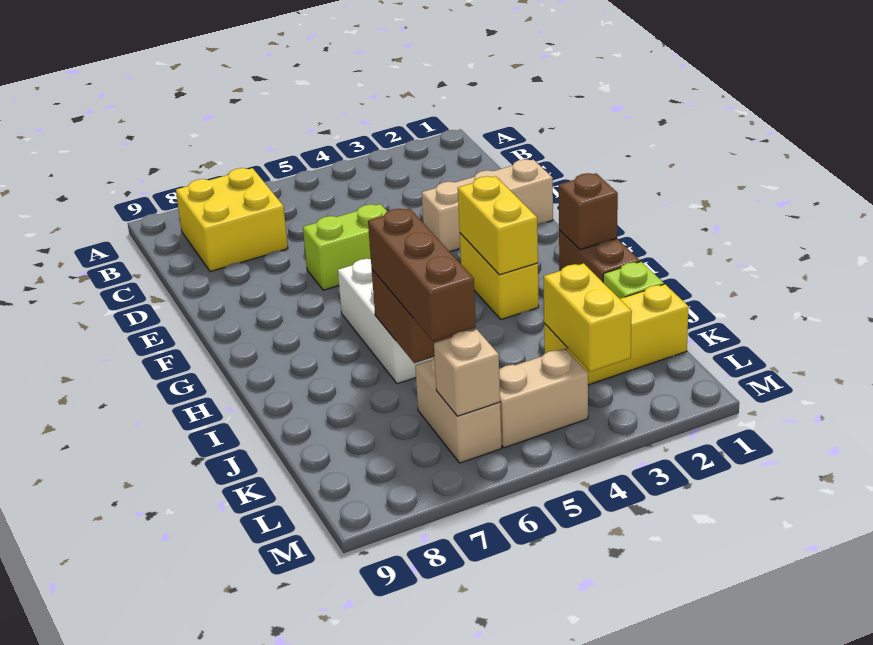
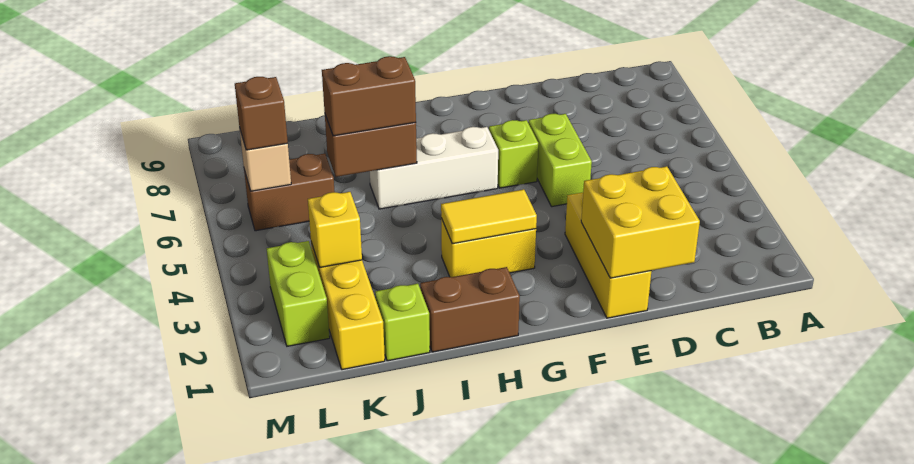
yellow brick B7:C8 level 1 -> yellow brick D1:E2 level 2
tan brick E1:E3 level 1 -> yellow brick E1:E3 level 1
none -> lime brick F6 level 1
yellow brick G3:H3 level 2 -> yellow tile G3:H3 level 2
brown brick H1 level 2 -> brown brick L6 level 3
brown brick I6:K6 level 3 -> brown brick I6:J6 level 3
yellow brick K3:L3 level 2 -> yellow brick K3 level 2
tan brick K6:L6 level 1 -> brown brick K6:L6 level 1
none -> lime brick L2:L3 level 1
tan brick L4:L5 level 1 -> none

